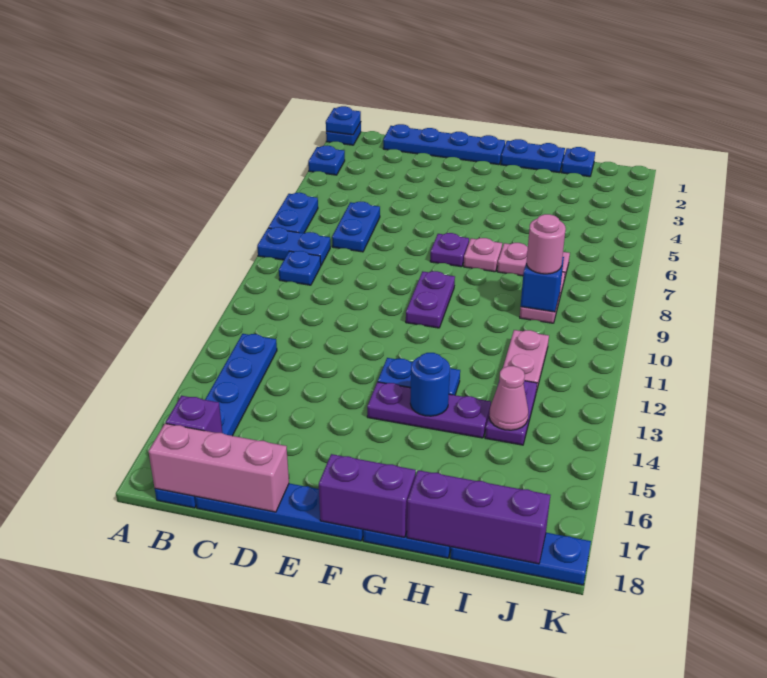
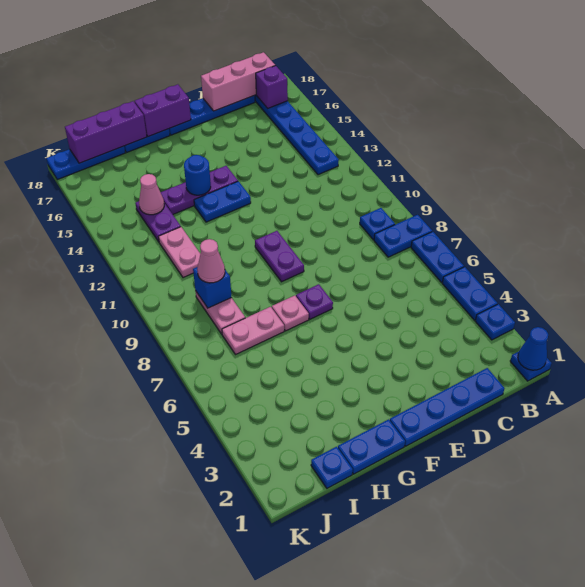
blue plate A1 level 2 -> blue cone A1 level 2
blue plate C6:C7 level 1 -> blue plate A4:A5 level 1
pink round brick I9 level 3 -> pink cone I9 level 3

